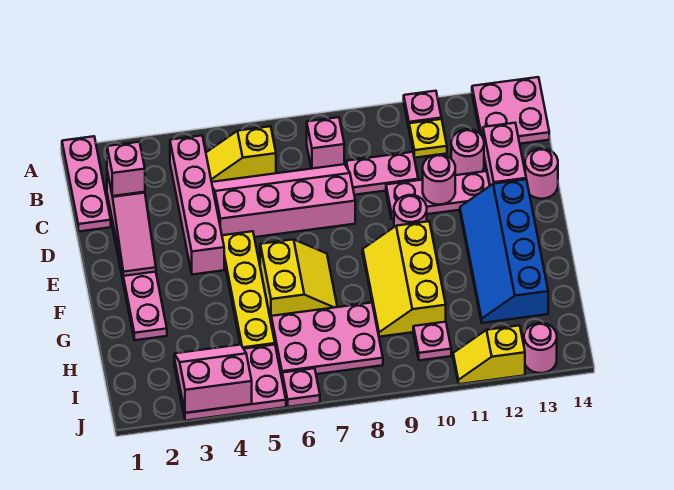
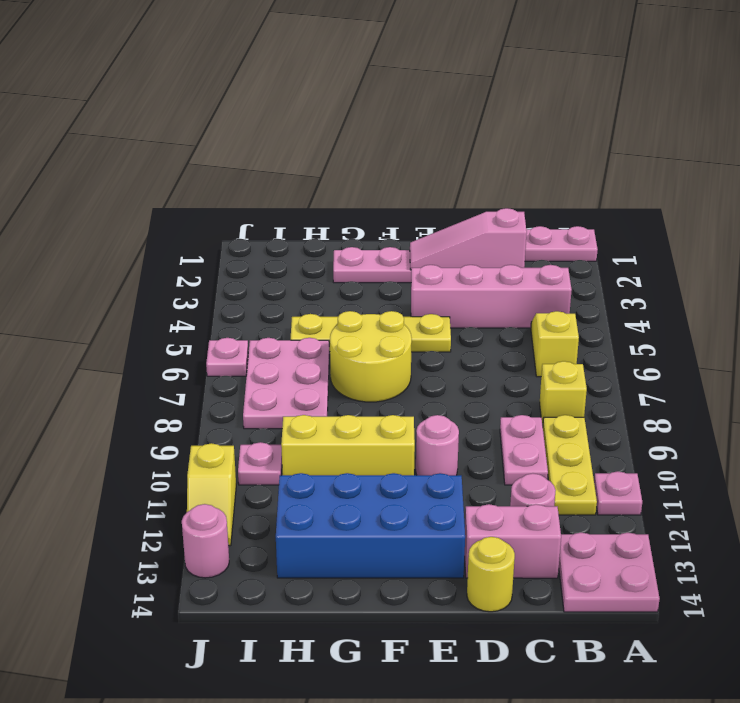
pink brick B8 level 1 -> yellow brick B8 level 1
yellow plate B11 level 1 -> yellow plate B9:B11 level 1
pink brick C2 level 3 -> none
pink slope C5:D8 level 1 top D -> none
pink plate D10:D12 level 1 -> none
pink round brick D11 level 2 -> none
pink round brick D14 level 1 -> yellow round brick D14 level 1
blue slope E12:H13 level 1 top 13 -> blue brick E12:H13 level 1
yellow slope F6:G7 level 1 top 6 -> yellow round brick F6:G7 level 1
pink plate I3:J5 level 1 -> none
pink slope I3:J4 level 2 top J -> none
yellow slope J11:J12 level 1 top 12 -> yellow slope J11:J12 level 1 top 11

